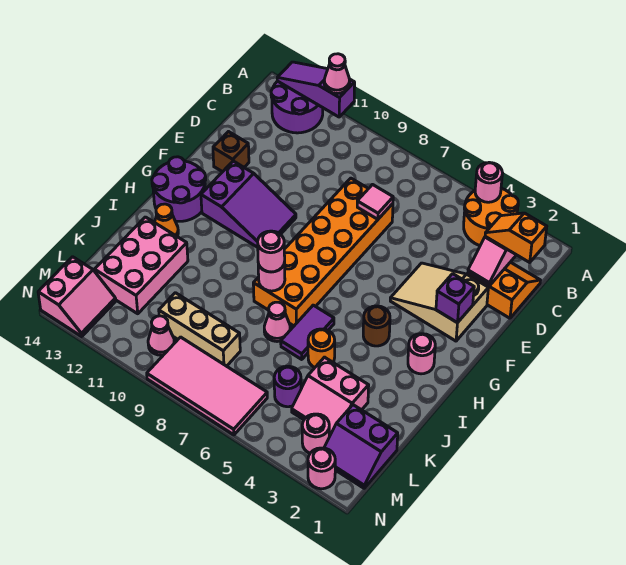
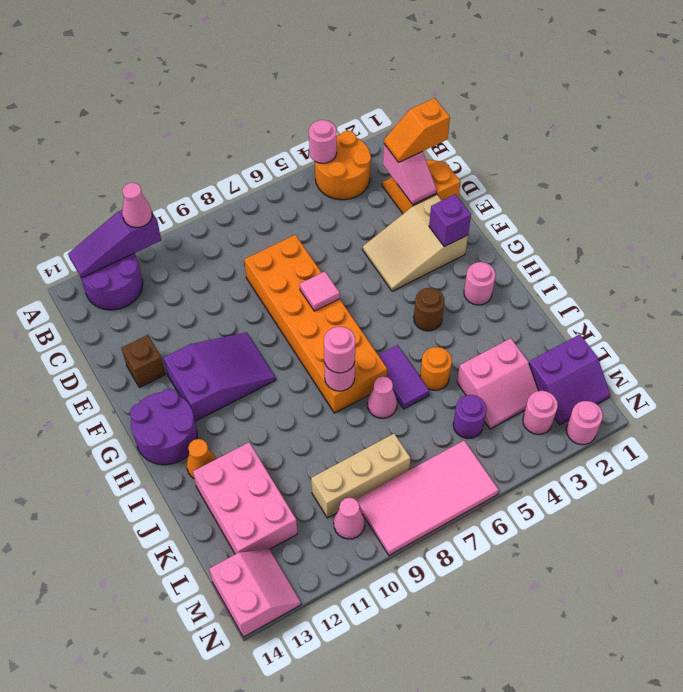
pink tile D7 level 2 -> pink tile F7 level 2

